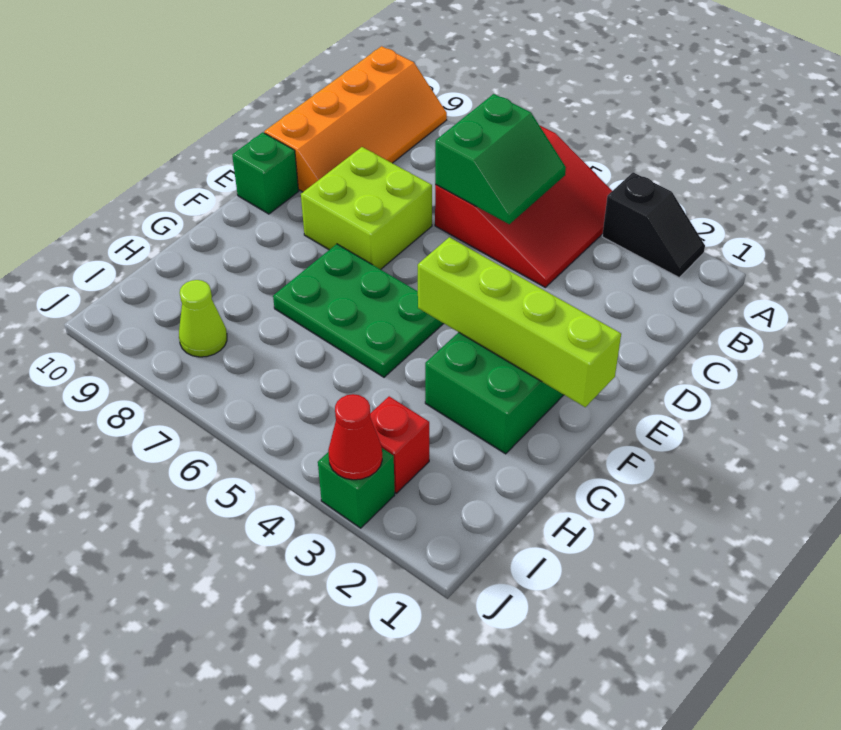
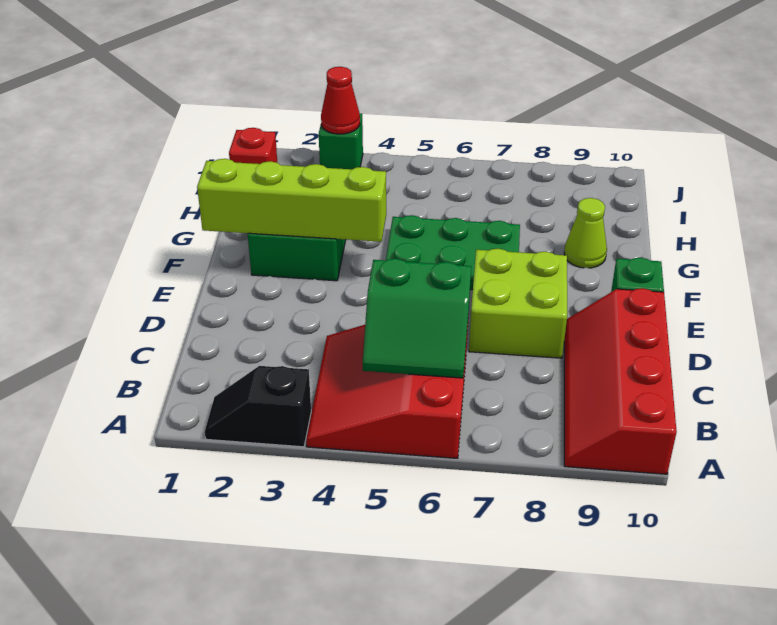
orange slope A9:D10 level 1 top 10 -> red slope A9:D10 level 1 top 10
green slope B5:C6 level 2 top 6 -> green slope B5:C6 level 2 top C
red brick I3 level 1 -> red brick I1 level 1
lime cone I8 level 1 -> lime cone G9 level 1

